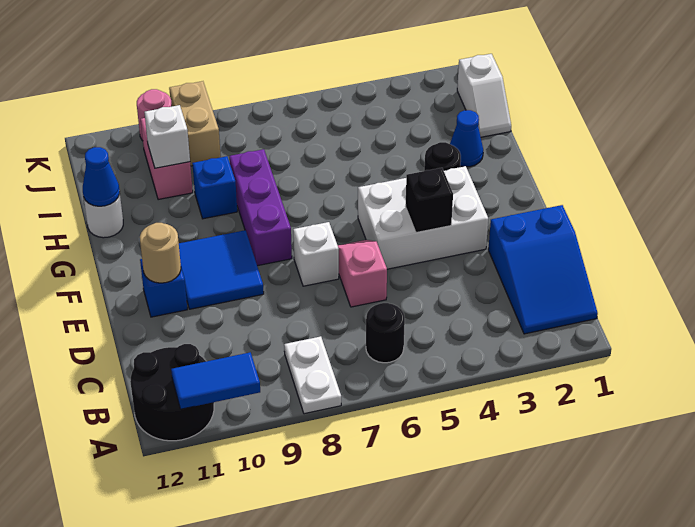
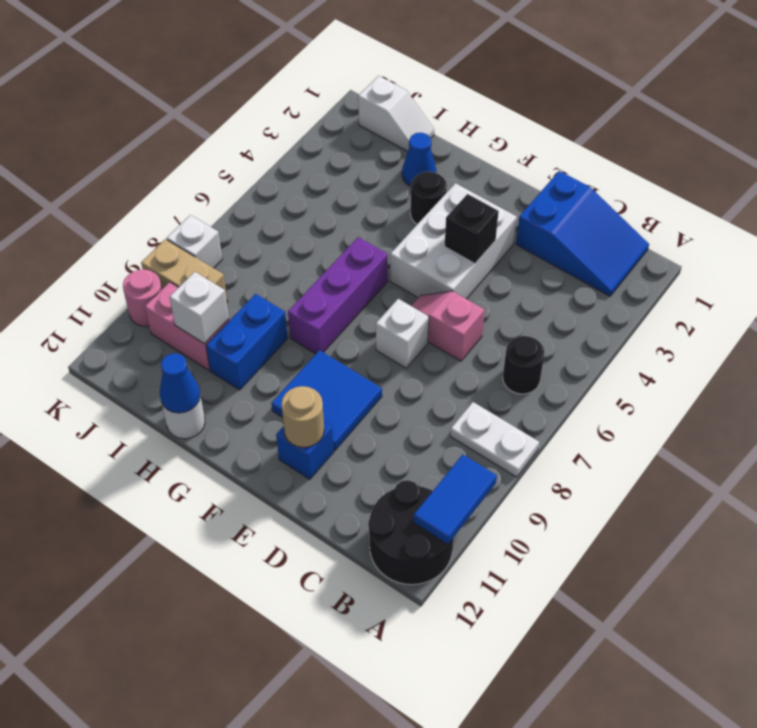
purple brick F8:H8 level 1 -> purple brick G6:G8 level 1
blue brick H9 level 1 -> blue brick H9:H10 level 1
none -> white brick K8 level 1

